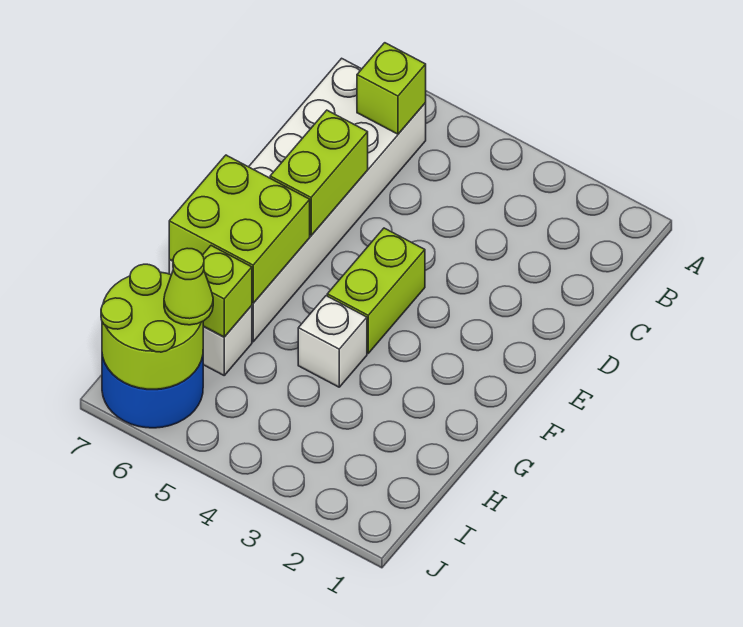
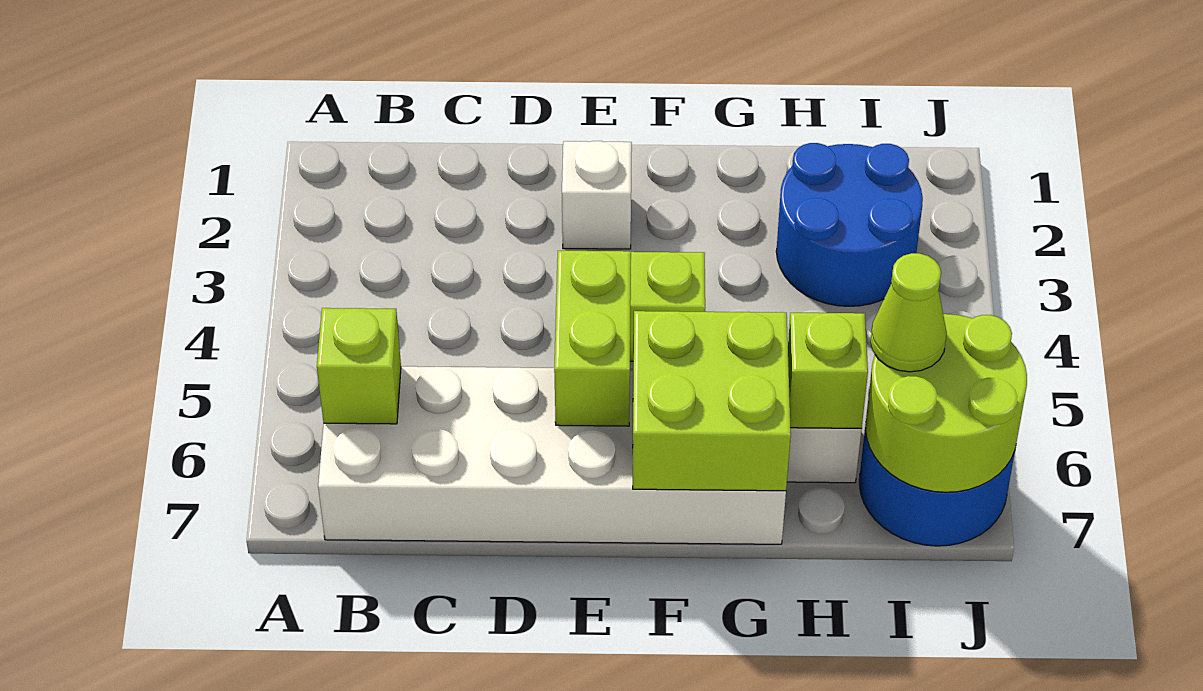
lime brick D6:E6 level 2 -> lime brick E5:E6 level 2
white brick G4 level 1 -> white brick E2 level 1
none -> blue round brick H2:I3 level 1

